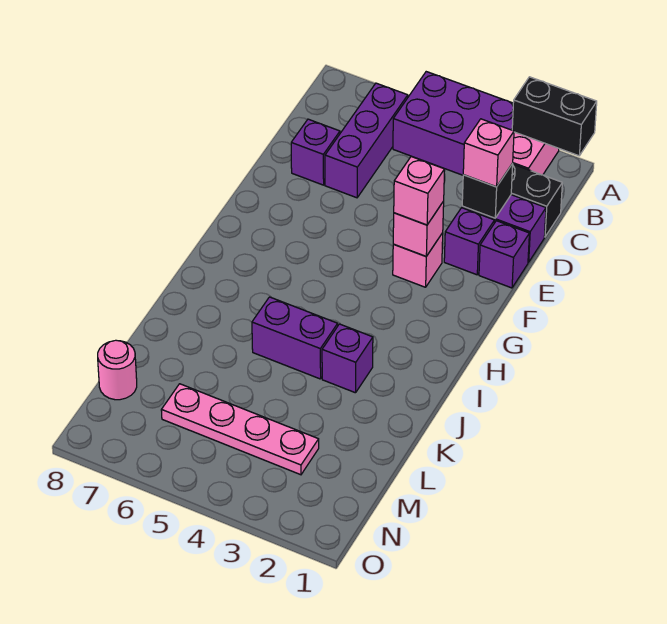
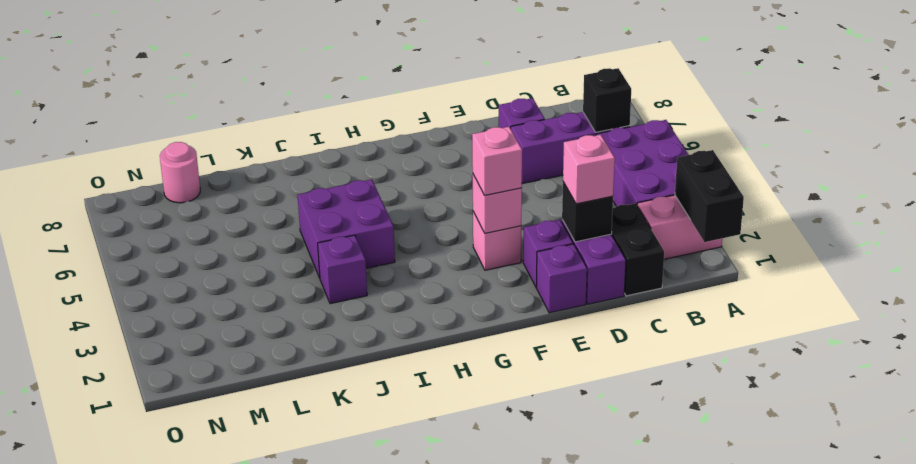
none -> black brick B6 level 2
purple brick J4:J5 level 1 -> purple brick I4:J5 level 1
pink plate M3:M6 level 1 -> none

